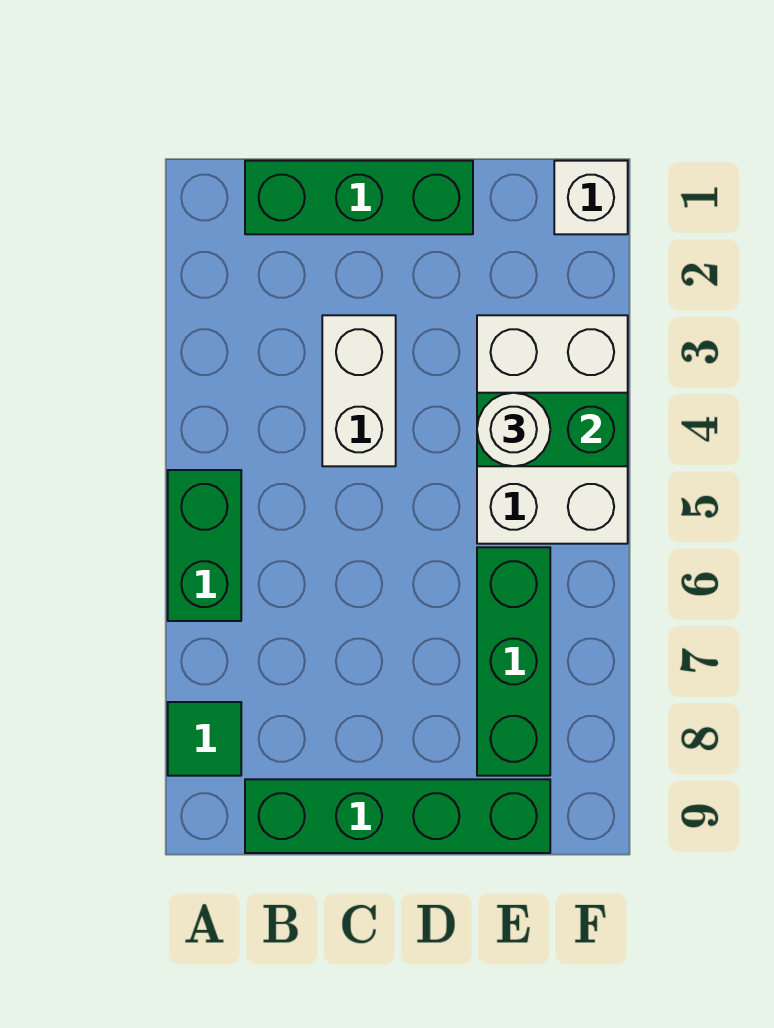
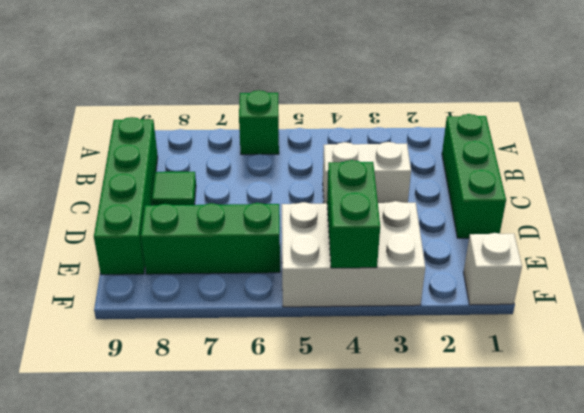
green brick A5:A6 level 1 -> green brick A6 level 1
green tile A8 level 1 -> green tile C8 level 1
white round brick E4 level 3 -> none

